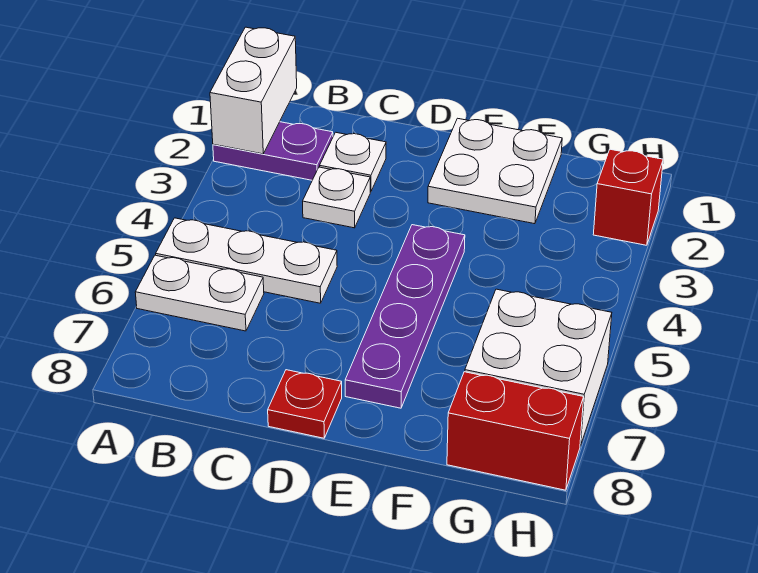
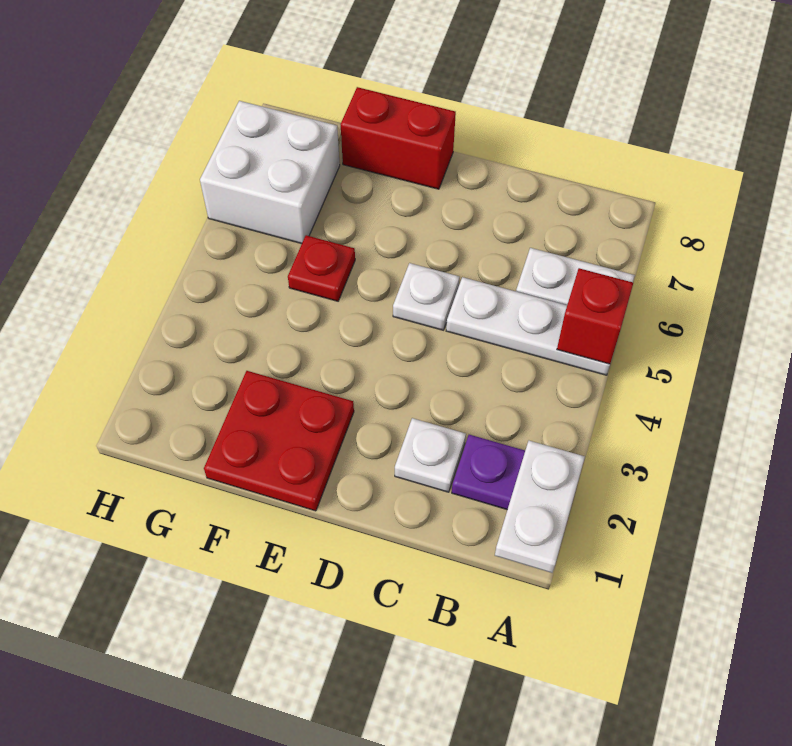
white brick A1:A2 level 2 -> white plate A1:A2 level 2
white plate C3 level 1 -> white plate D5 level 1
red plate D8 level 1 -> red plate F5 level 1
white plate E1:F2 level 1 -> red plate E1:F2 level 1
purple plate E4:E7 level 1 -> none
red brick G8:H8 level 1 -> red brick E8:F8 level 1
red brick H2 level 1 -> red brick A5 level 2

